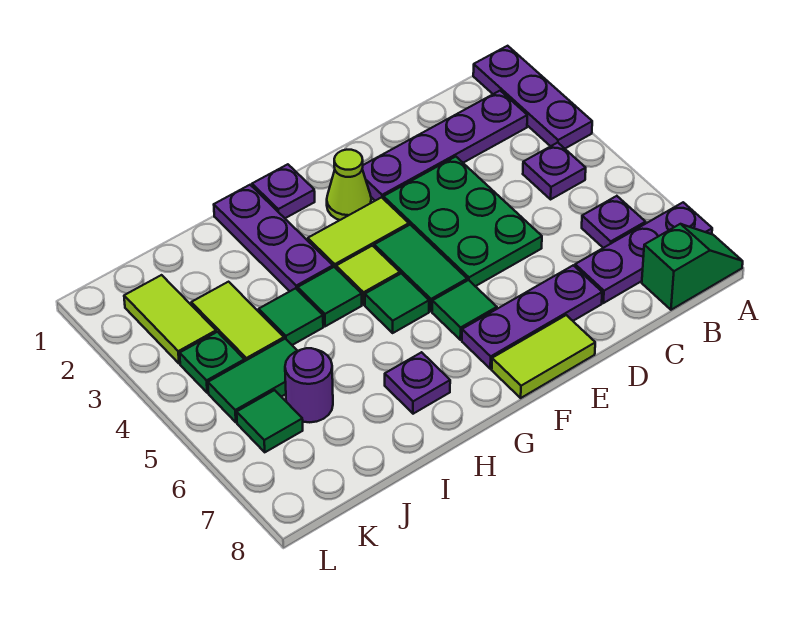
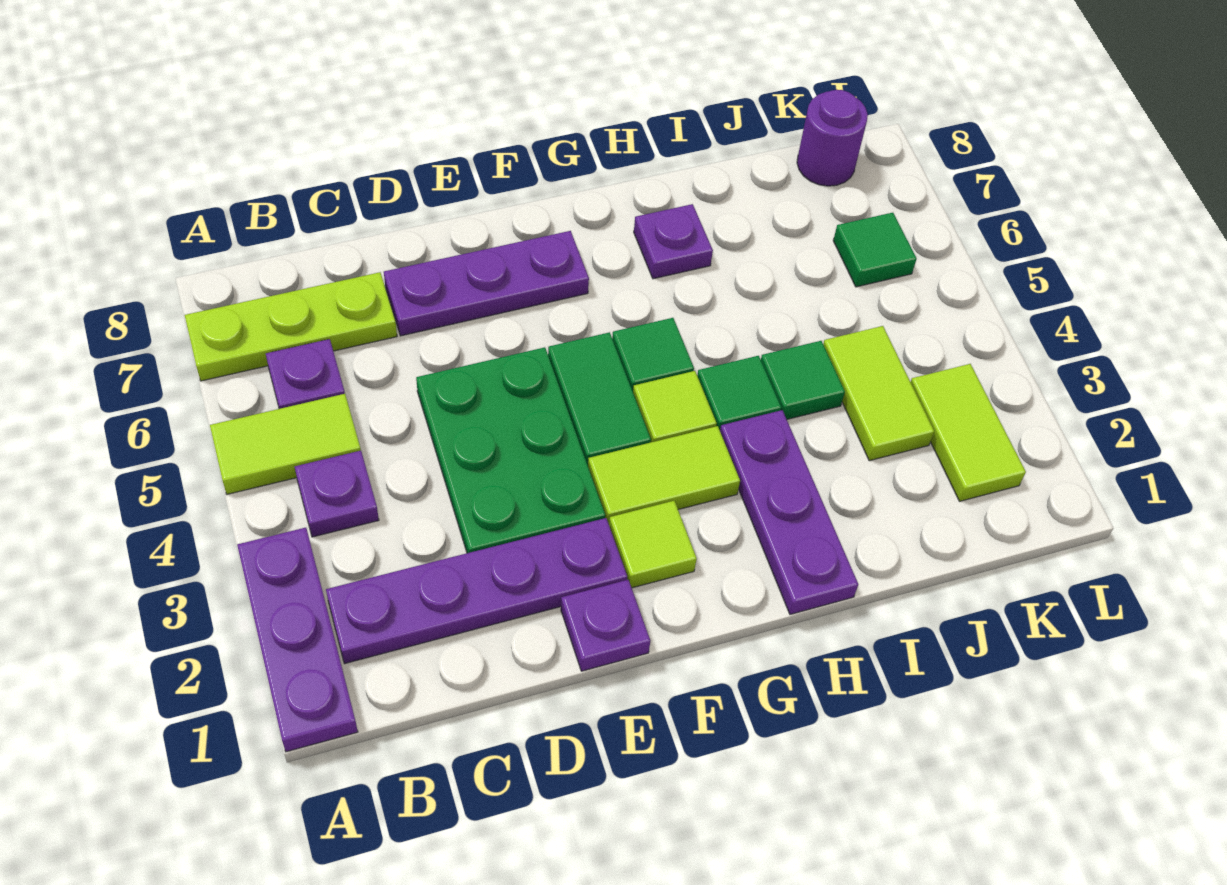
purple plate A7:C7 level 1 -> lime plate A7:C7 level 1
green slope A8:B8 level 1 top B -> none
lime tile E8:F8 level 1 -> lime tile A5:B5 level 1
lime cone F2 level 1 -> lime tile F2 level 1
green tile F6 level 1 -> none
purple plate G1 level 1 -> purple plate E1 level 1
green tile J5:K5 level 1 -> none
purple round brick J6 level 1 -> purple round brick K8 level 1
green plate K4 level 1 -> none

